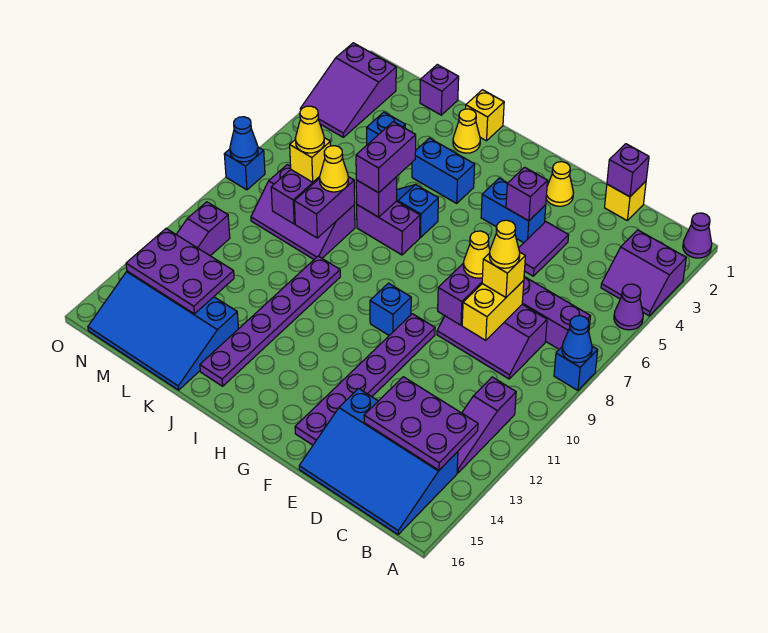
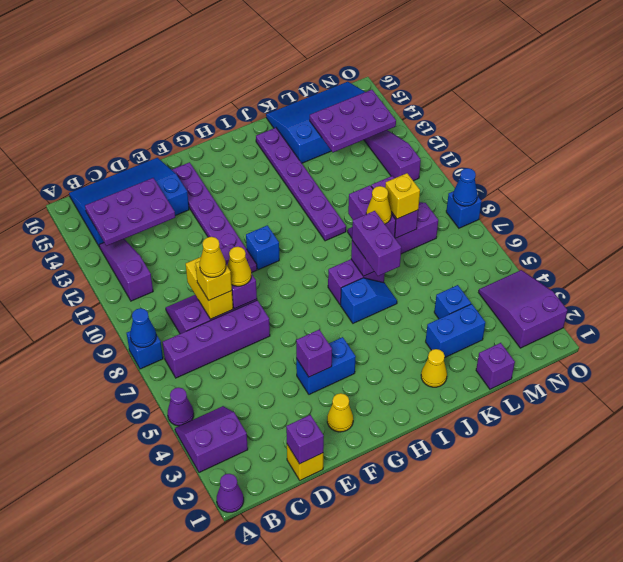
purple tile E4:E5 level 1 -> none
blue brick I4:J4 level 1 -> blue brick K3:L3 level 1
yellow brick J1 level 1 -> none
yellow cone L8 level 4 -> none

